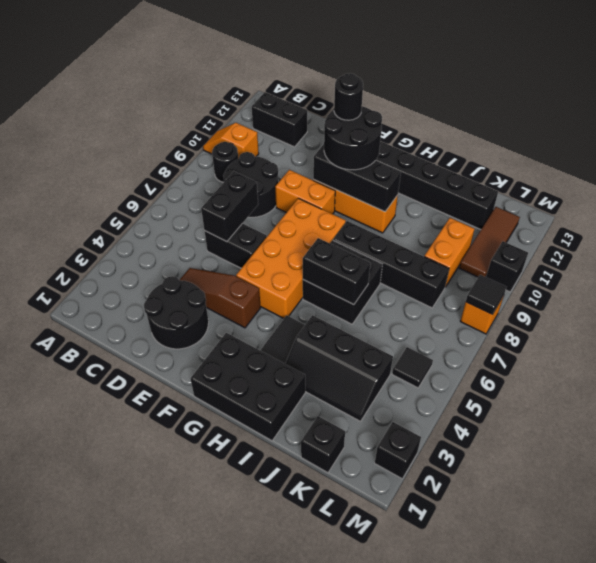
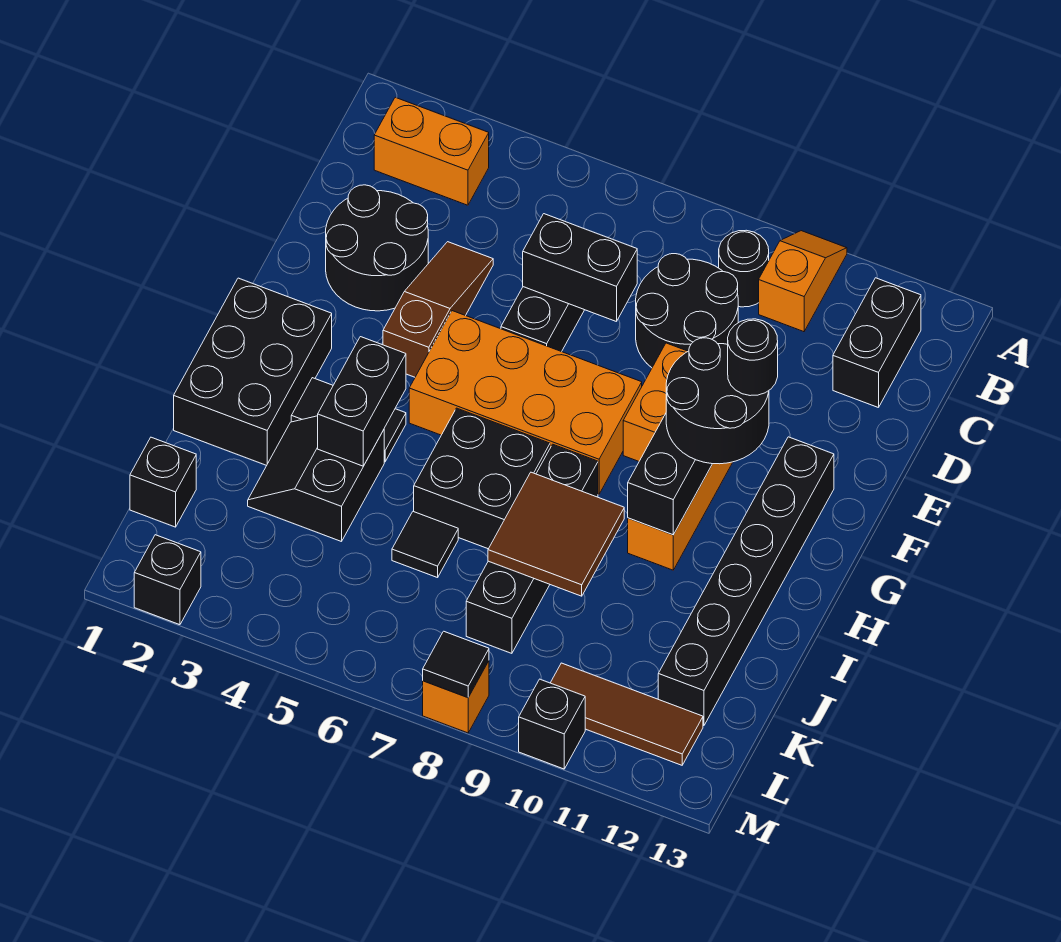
black brick H6:I6 level 2 -> black brick H4:I4 level 2
black slope I3:K4 level 1 top 4 -> black slope I3:J4 level 1 top 4
none -> brown tile I8:J9 level 2
orange brick K9:K10 level 1 -> orange brick B2:B3 level 1
black tile L5 level 1 -> black tile J6 level 1

